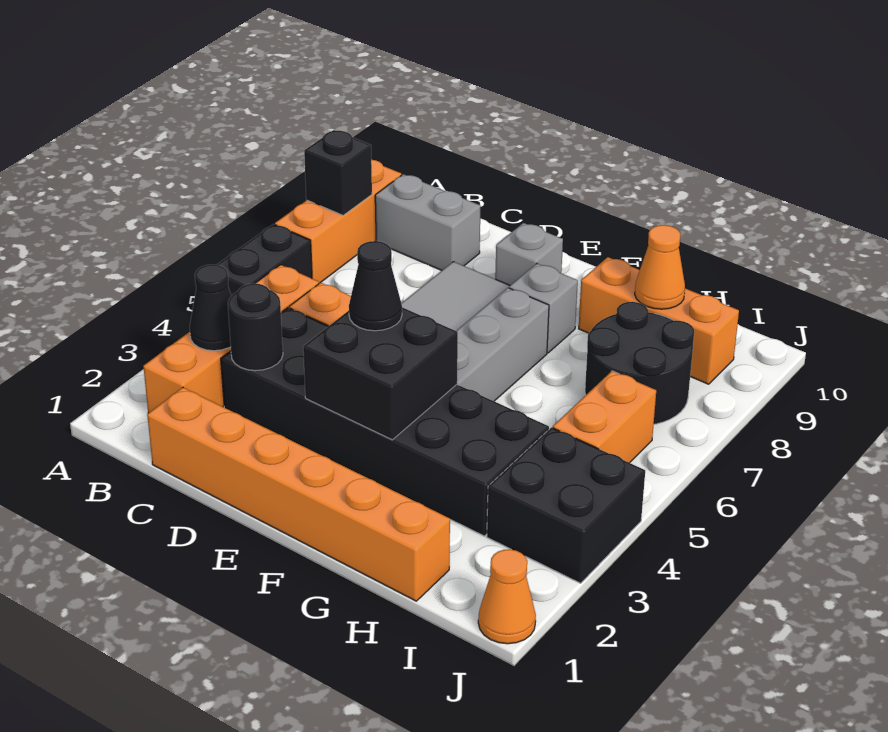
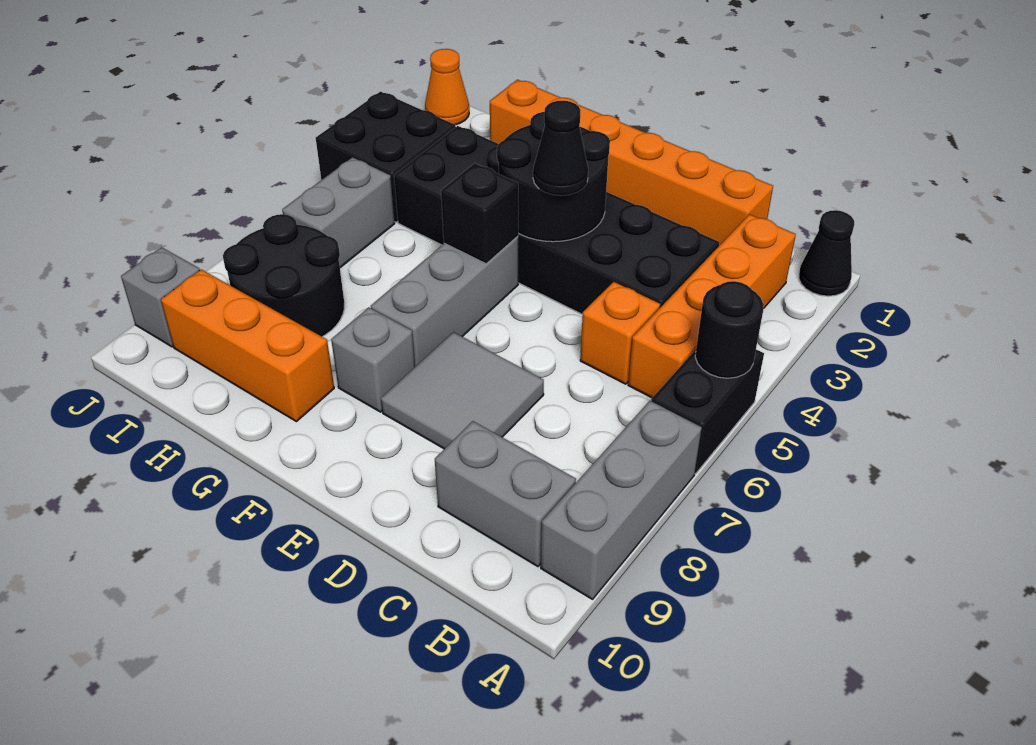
orange brick A7:A9 level 1 -> grey brick A7:A9 level 1
black brick A8 level 2 -> black brick F5 level 2
black cone B3 level 2 -> black cone A1 level 1
black round brick C3 level 2 -> black round brick A5 level 2
black brick E3:F4 level 2 -> black round brick E3:F4 level 2
grey brick E9 level 1 -> grey brick J9 level 1
orange cone H9 level 2 -> none
orange brick I5:I6 level 1 -> grey brick I5:I6 level 1

